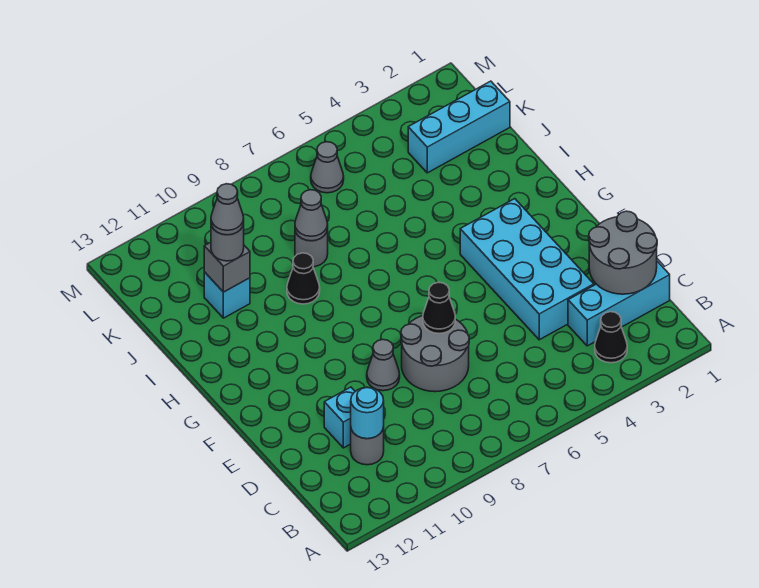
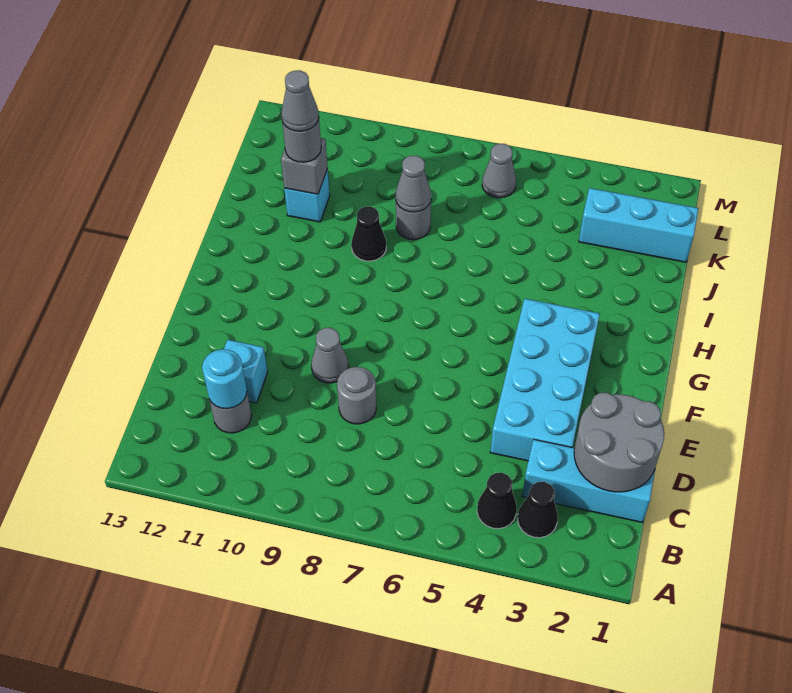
grey round brick D7:E8 level 1 -> grey round brick D8 level 1
black cone E7 level 2 -> black cone B4 level 1

